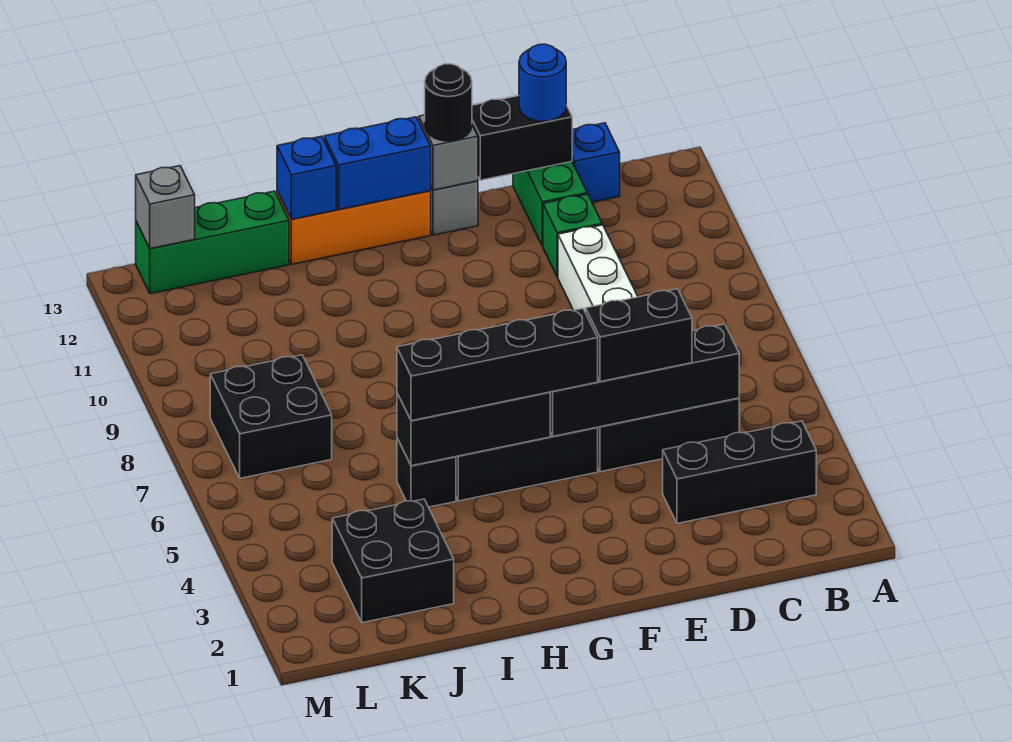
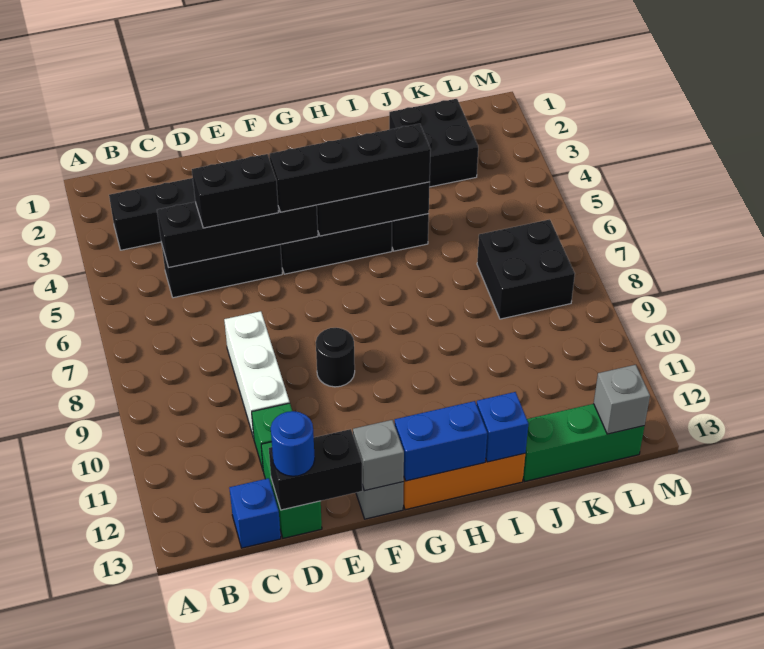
black round brick F13 level 3 -> black round brick F9 level 1

